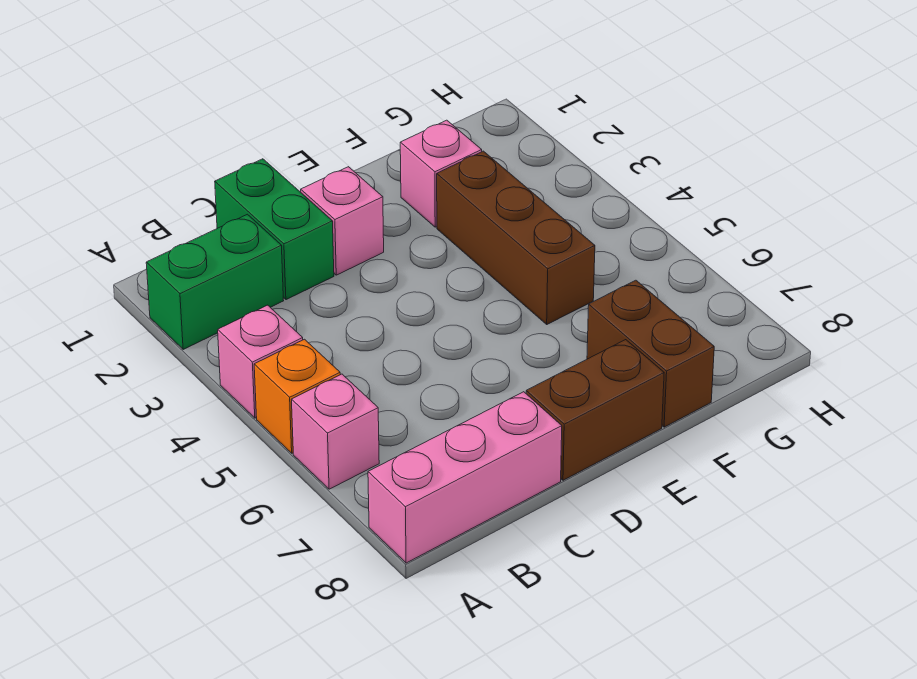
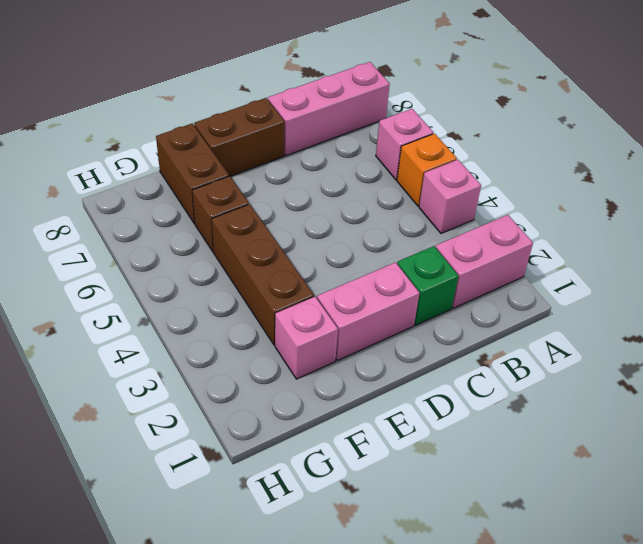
green brick A2:B2 level 1 -> pink brick A2:B2 level 1
green brick C1:C2 level 1 -> green brick C2 level 1
pink brick D2 level 1 -> pink brick D2:E2 level 1
none -> brown brick F6 level 1

